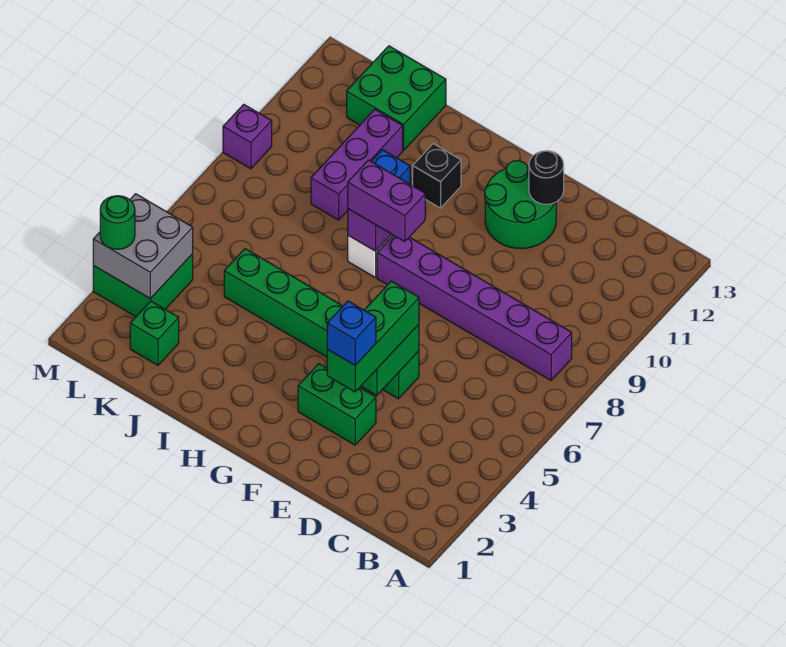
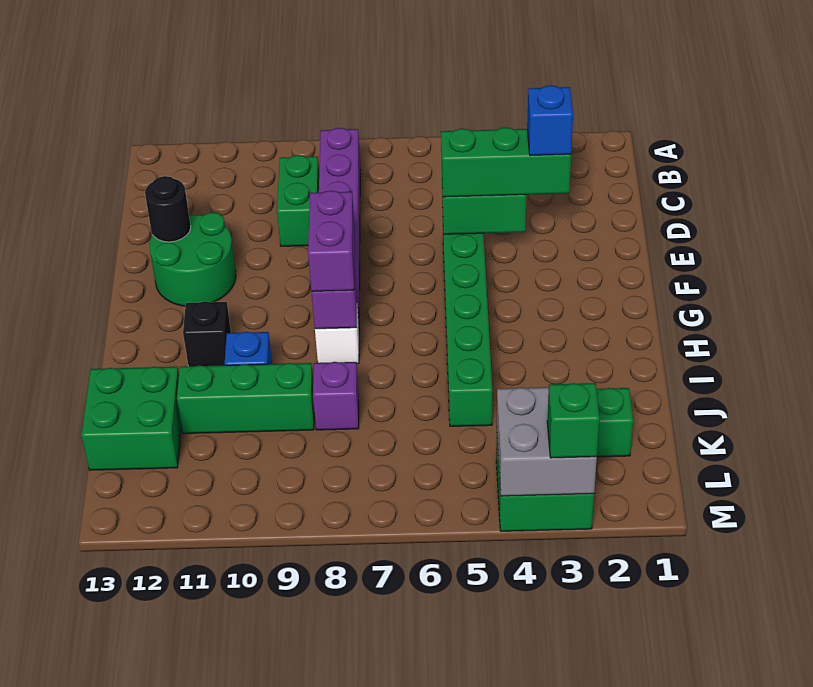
green brick E3:F3 level 1 -> green brick C9:D9 level 1
purple brick J9:J11 level 1 -> green brick J9:J11 level 1
green round brick M3 level 3 -> green brick M3 level 3
purple brick M9 level 1 -> purple brick J8 level 1

